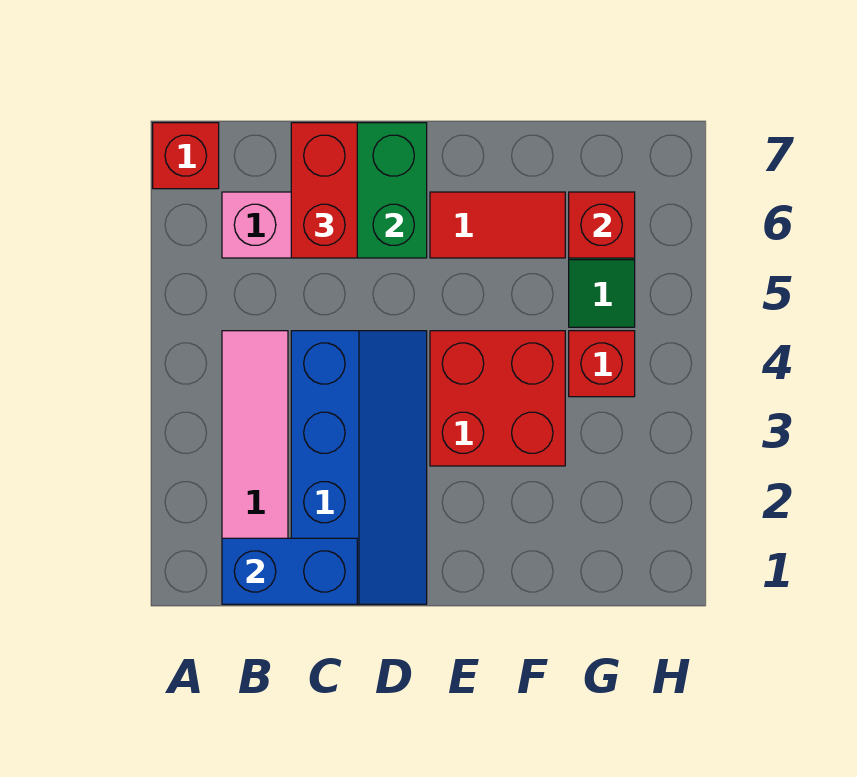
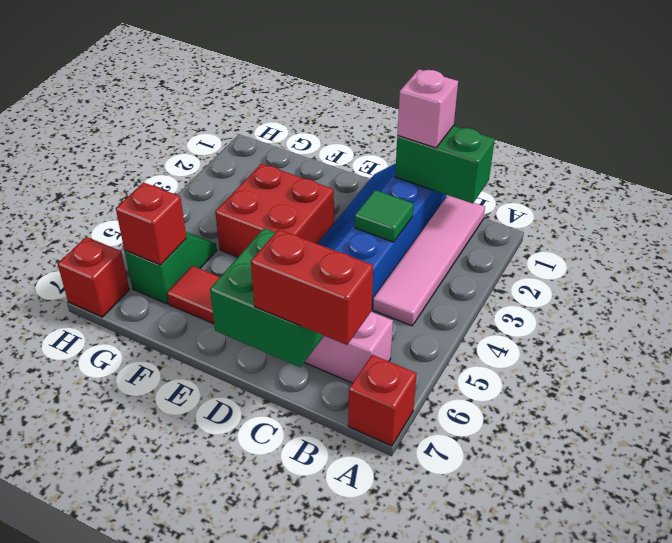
blue brick B1:C1 level 2 -> green brick B1:C1 level 2
none -> pink brick C1 level 3
none -> green tile C3 level 2
red brick C6:C7 level 3 -> red brick B7:C7 level 3
red brick G4 level 1 -> red brick H7 level 1

